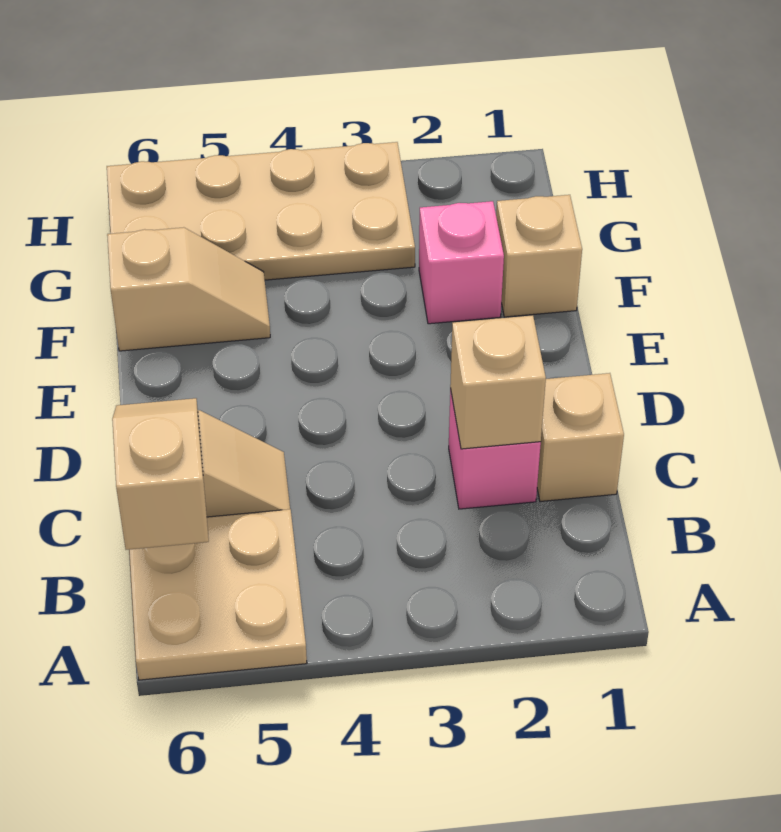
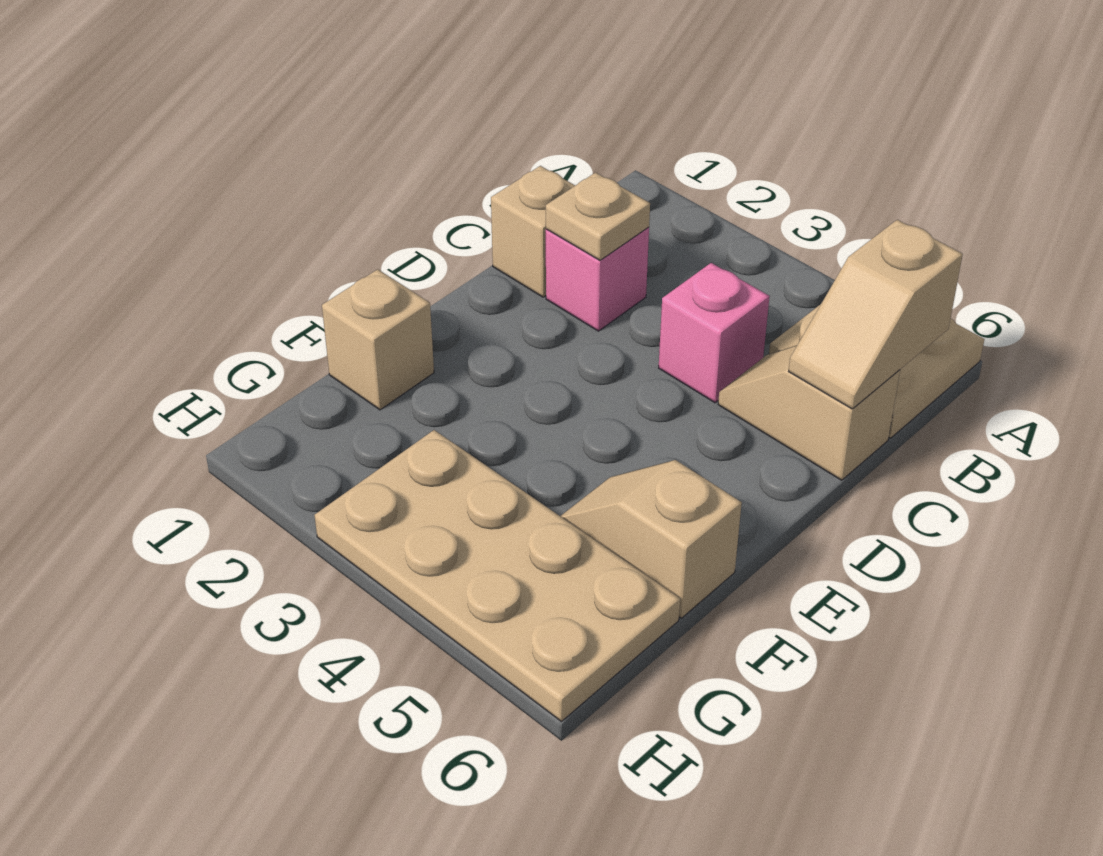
tan brick C2 level 2 -> tan plate C2 level 2
pink brick F2 level 1 -> pink brick C4 level 1

